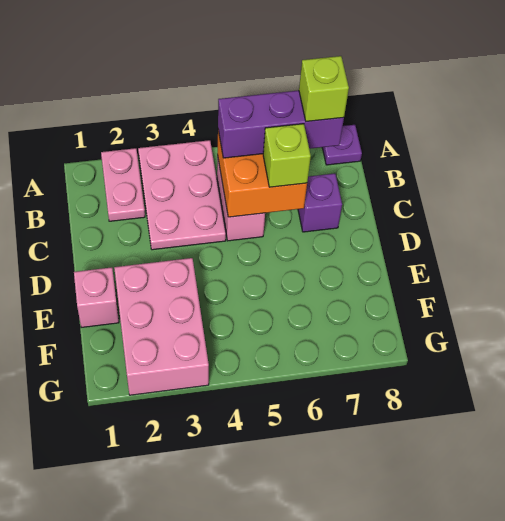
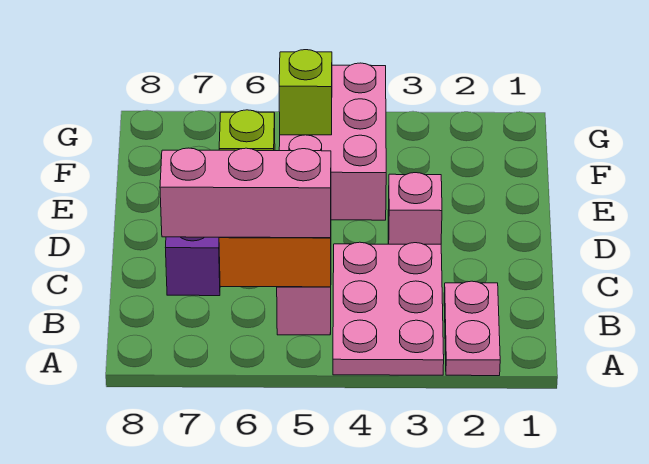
purple plate A8 level 1 -> none
purple brick B5:B7 level 3 -> pink brick B5:B7 level 3
lime brick B7 level 4 -> lime brick F5 level 2
pink brick E1 level 1 -> pink brick D3 level 1
pink brick E2:G3 level 1 -> pink brick E4:G5 level 1

